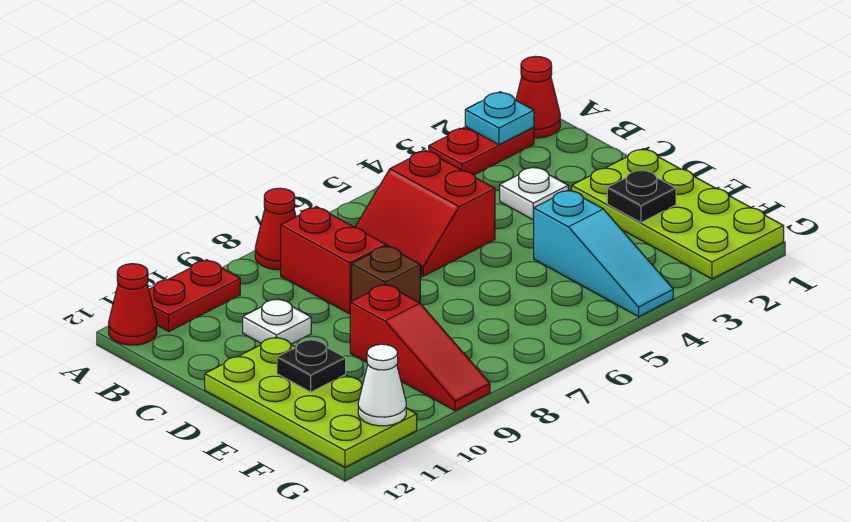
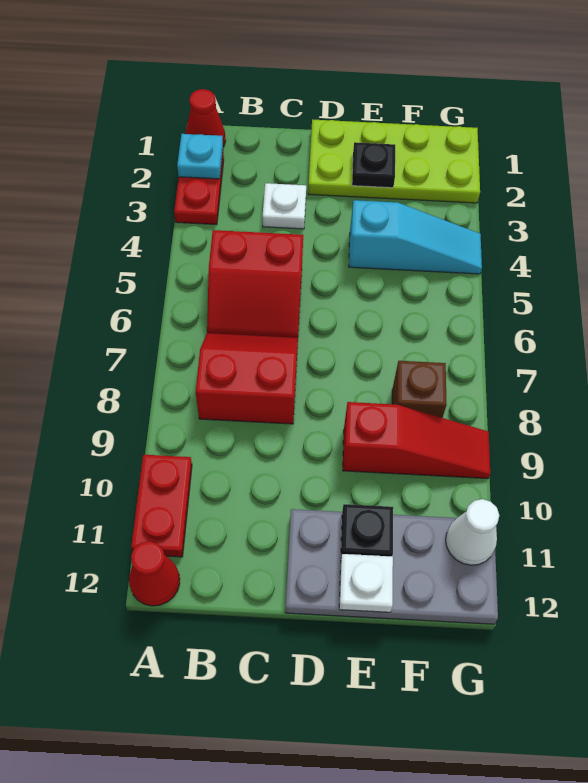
red cone A8 level 1 -> none
white plate C10 level 1 -> white plate E12 level 2
brown brick D8 level 1 -> brown brick F8 level 1
lime plate D11:G12 level 1 -> grey plate D11:G12 level 1

